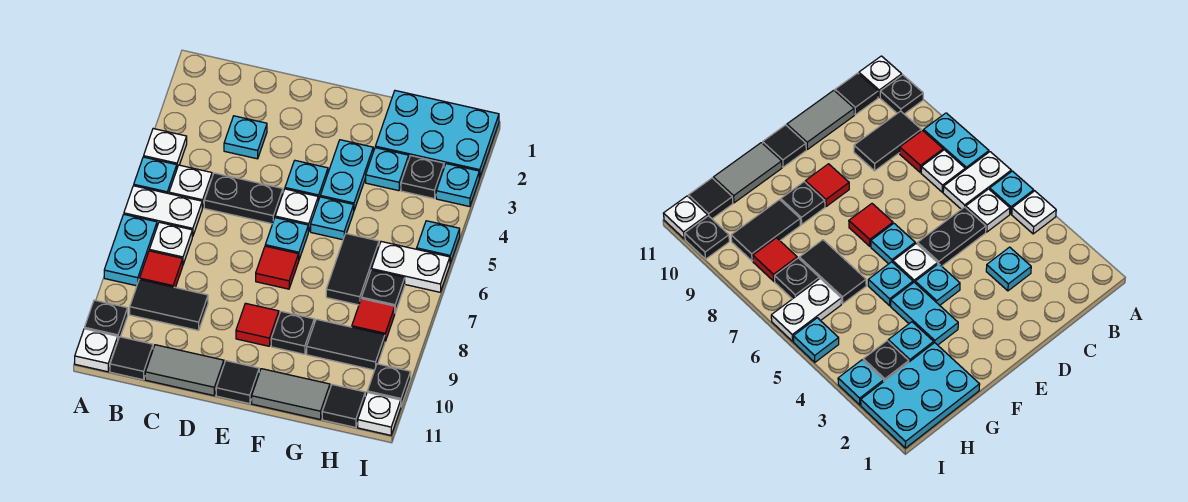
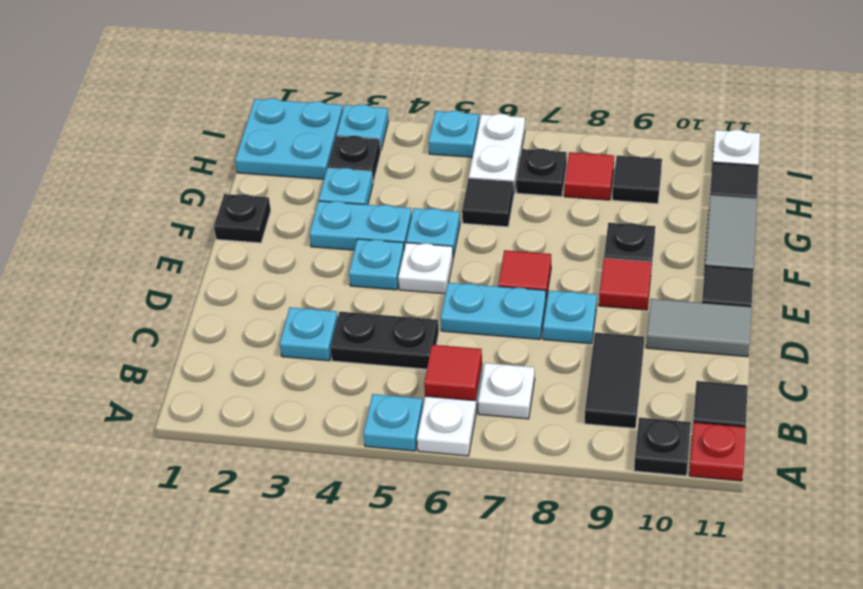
white plate A4 level 1 -> none
cyan plate A7:A8 level 1 -> cyan plate D6:D7 level 1
white plate A11 level 1 -> red plate A11 level 1
white plate B5 level 1 -> none
red tile B8 level 1 -> red tile B6 level 2
black plate C5:D5 level 1 -> black plate C4:C5 level 1
grey tile C11:D11 level 1 -> grey tile D10:D11 level 1
cyan plate E6 level 1 -> cyan plate D8 level 1
cyan plate G1:I2 level 1 -> cyan plate H1:I2 level 1
black tile G6:G7 level 1 -> black tile G6 level 1
black tile G9:H9 level 1 -> black tile H9 level 1
black plate I10 level 1 -> black plate F1 level 1

